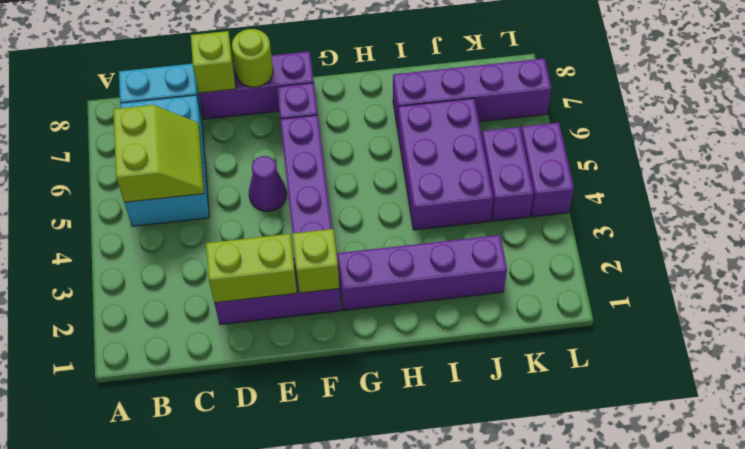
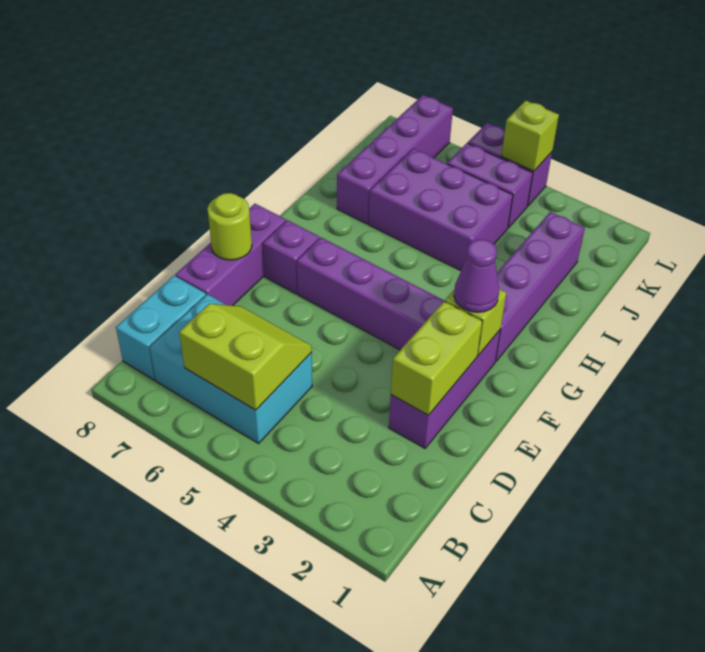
lime brick D8 level 2 -> lime brick L4 level 2
purple cone E5 level 1 -> purple cone F2 level 3

